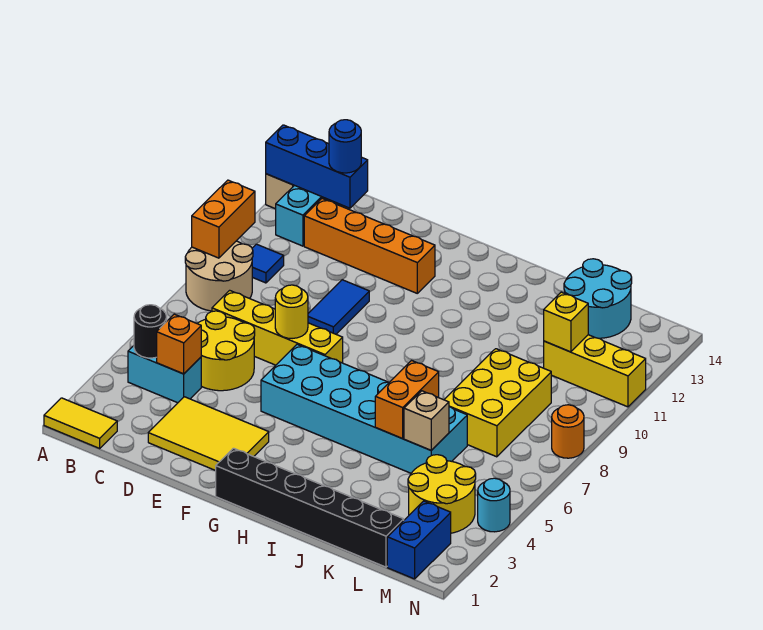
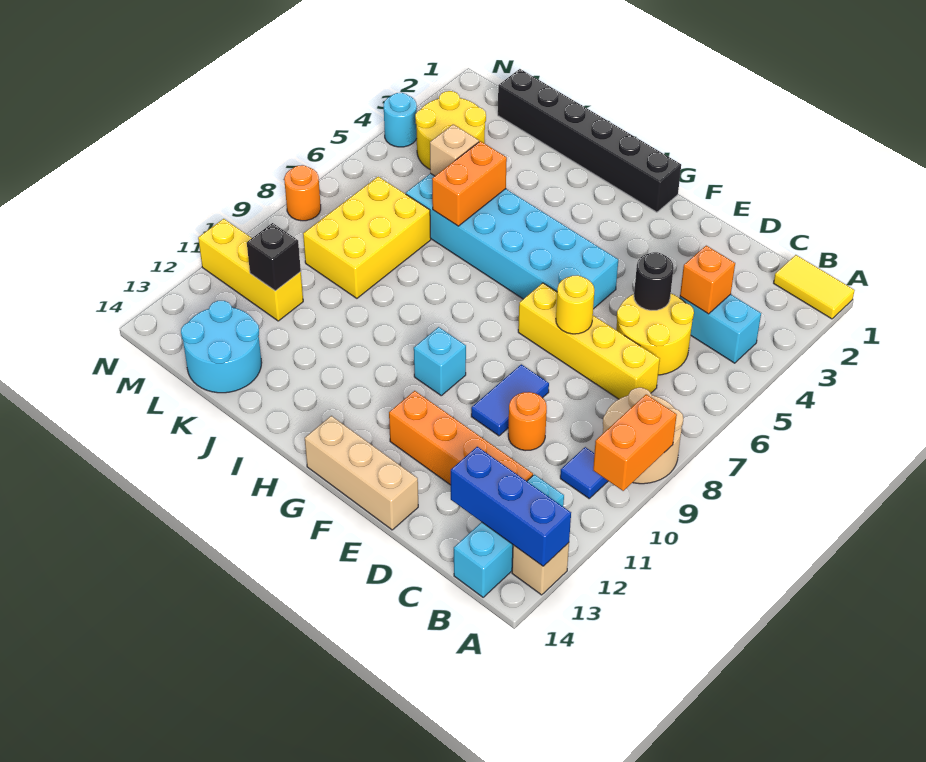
black round brick B4 level 2 -> black round brick D5 level 2
blue round brick C13 level 3 -> none
yellow tile D2:F3 level 1 -> none
none -> orange round brick D10 level 1
none -> tan brick E14:G14 level 1
none -> cyan brick G10 level 1
yellow brick L11 level 2 -> black brick L11 level 2
blue brick M1:M2 level 1 -> none

